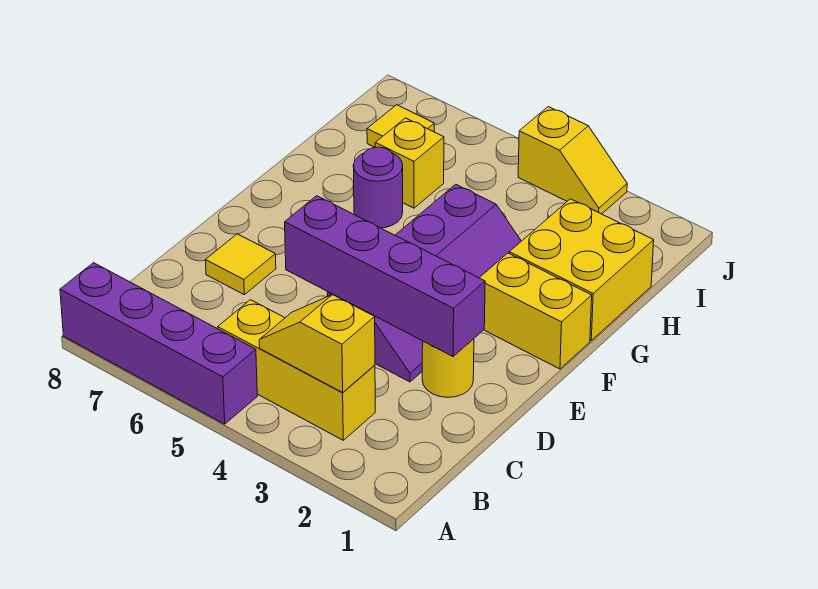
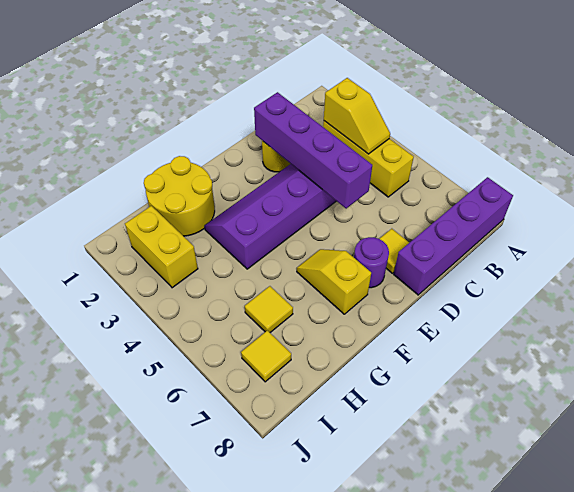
purple brick A5:A8 level 1 -> purple brick A8:D8 level 1
yellow brick F1:F2 level 1 -> yellow brick I2:I3 level 1
yellow brick G1:H2 level 1 -> yellow round brick G1:H2 level 1
purple round brick G6 level 1 -> purple round brick E7 level 1
yellow brick H6 level 1 -> yellow tile H6 level 1
yellow slope J3:J4 level 1 top 4 -> yellow slope F6:F7 level 1 top 7

